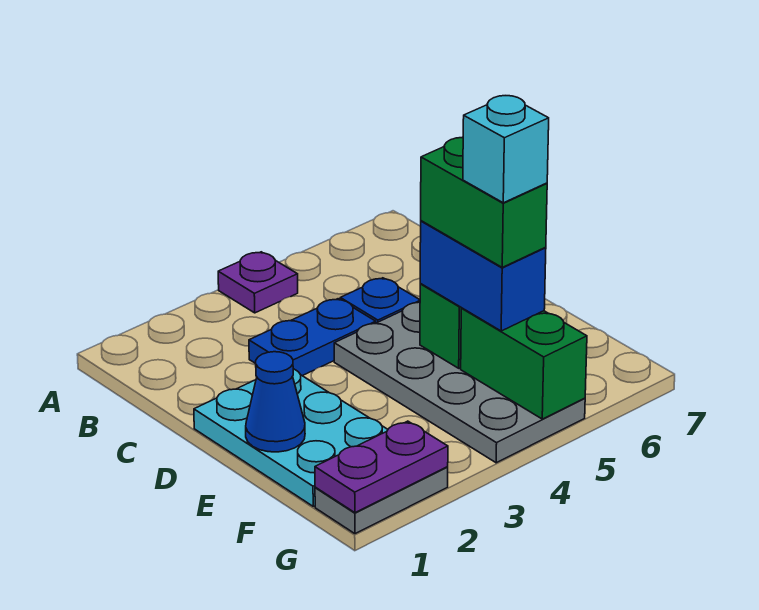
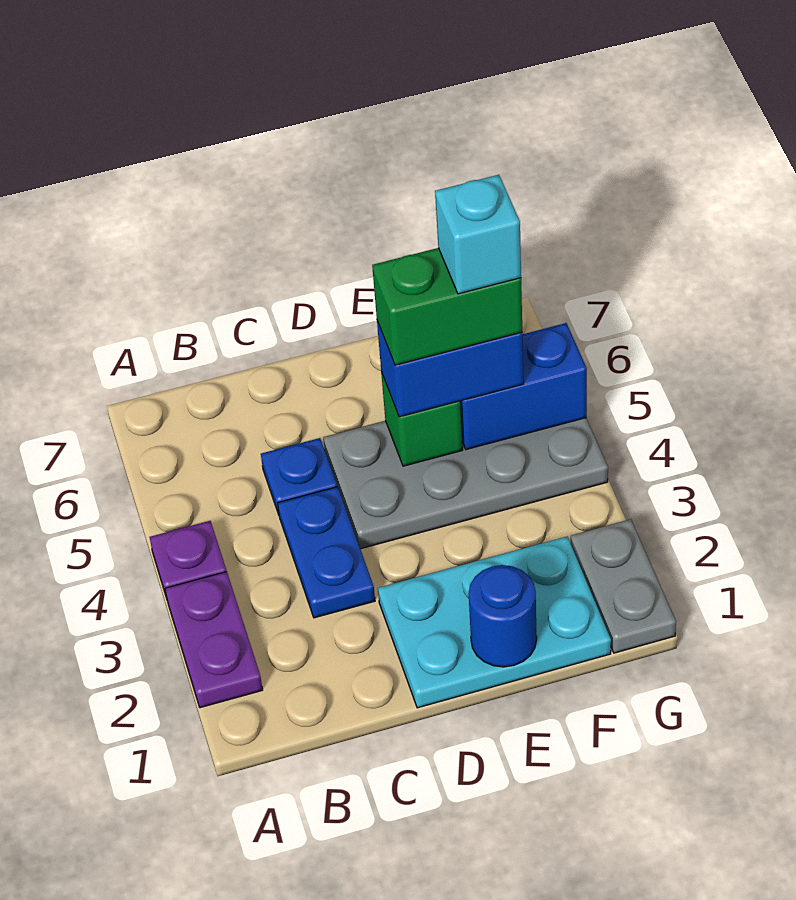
blue cone E1 level 2 -> blue round brick E1 level 2
green brick F5:G5 level 2 -> blue brick F5:G5 level 2
purple plate G1:G2 level 2 -> purple plate A2:A3 level 1

